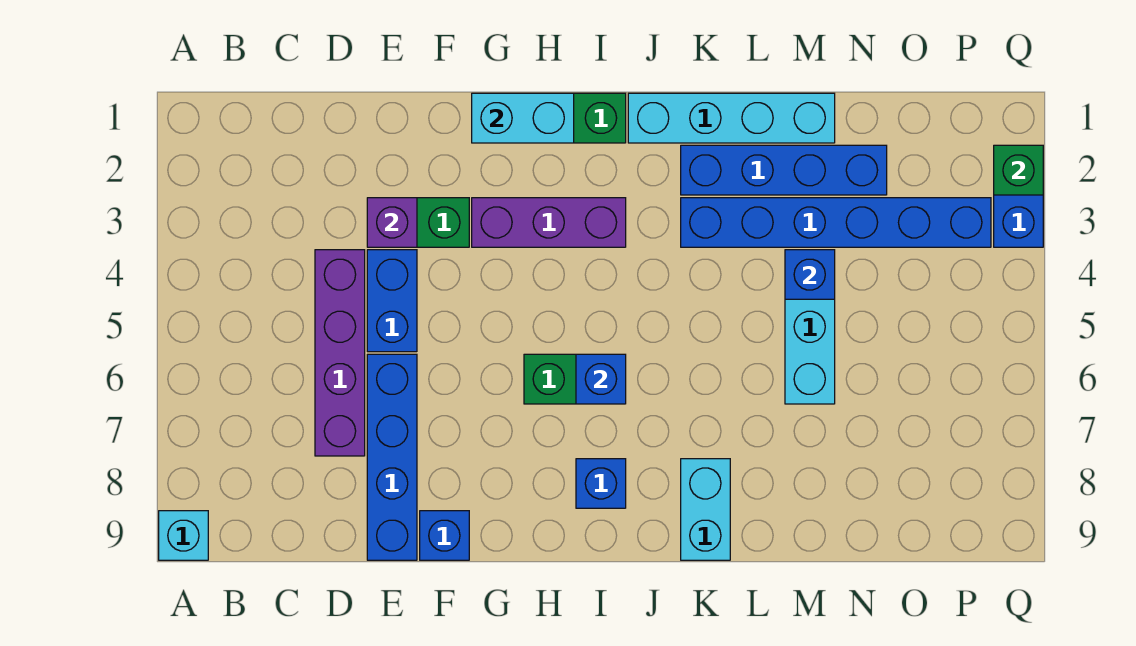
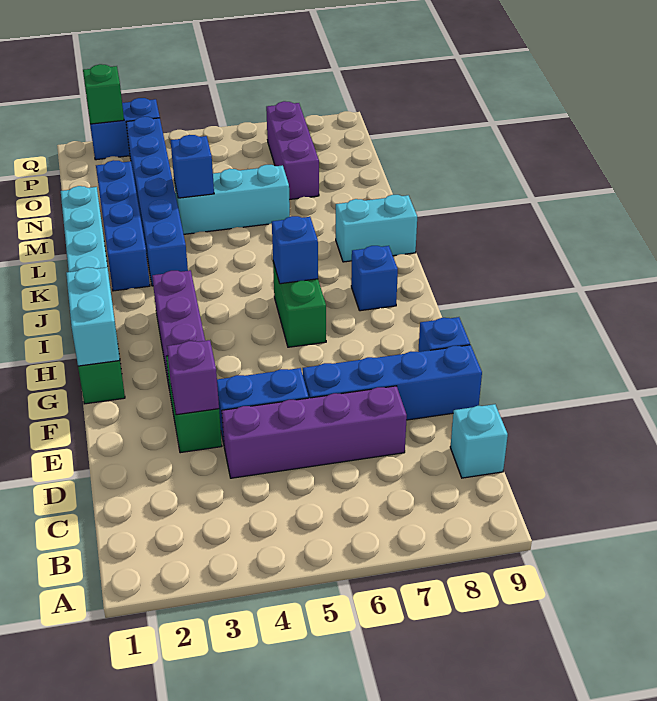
cyan brick A9 level 1 -> cyan brick C9 level 1
none -> purple brick N7:P7 level 1

